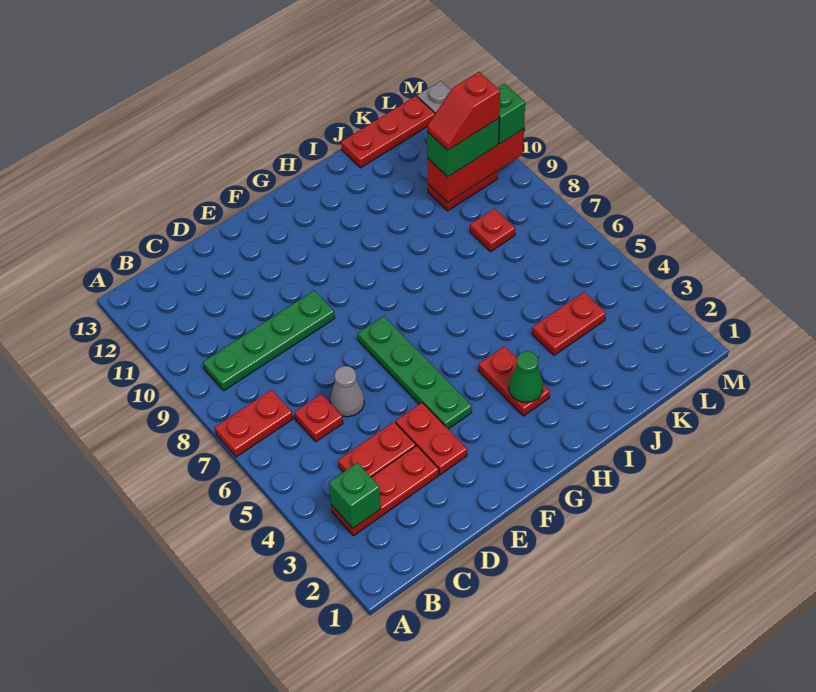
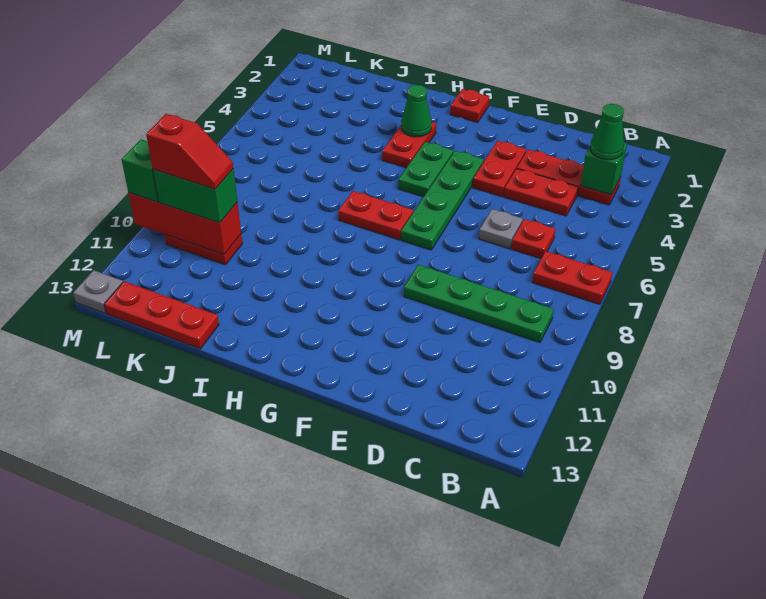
none -> green cone B3 level 3
grey cone D6 level 1 -> grey plate D6 level 1
none -> green plate G4:G5 level 1
red plate J4:K4 level 1 -> red plate G7:H7 level 1
red plate K8 level 1 -> red plate G1 level 1

